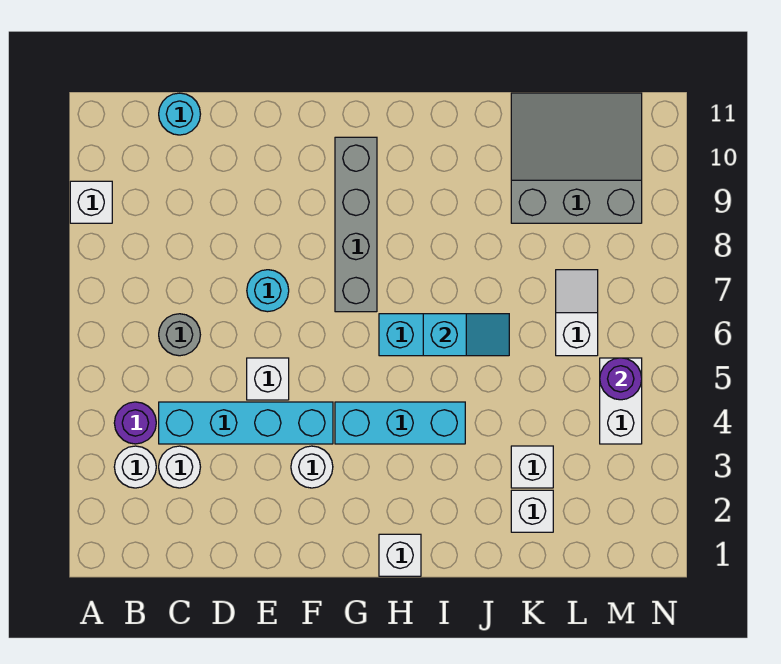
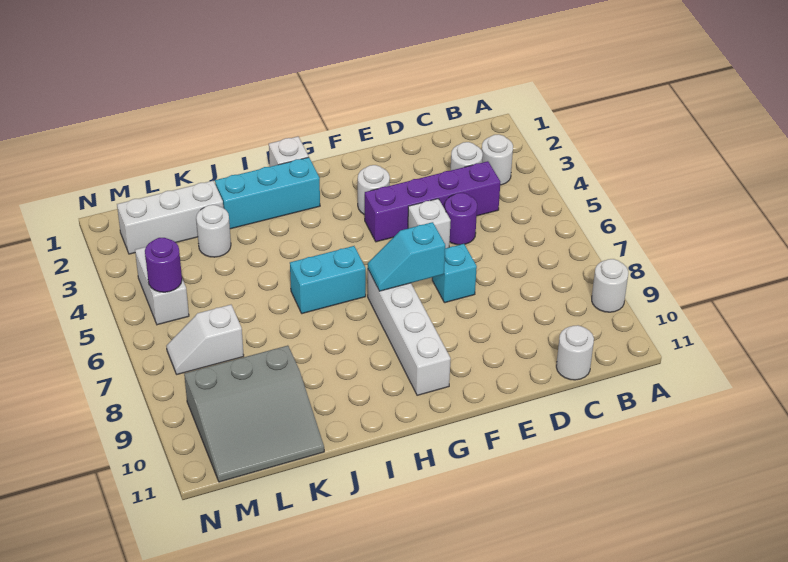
white brick A9 level 1 -> white round brick A9 level 1
purple round brick B4 level 1 -> purple round brick D5 level 1
cyan brick C4:F4 level 1 -> purple brick C4:F4 level 1
grey round brick C6 level 1 -> none
cyan round brick C11 level 1 -> white round brick C11 level 1
cyan round brick E7 level 1 -> cyan brick E7 level 1
cyan brick G4:I4 level 1 -> cyan brick H2:J2 level 1
grey brick G7:G10 level 1 -> white brick G7:G10 level 1
cyan slope I6:J6 level 2 top I -> cyan slope F7:G7 level 2 top F
white brick K2 level 1 -> white brick K2:M2 level 1
white brick K3 level 1 -> white round brick K3 level 1
white slope L6:L7 level 1 top 6 -> white slope L7:M7 level 1 top L

